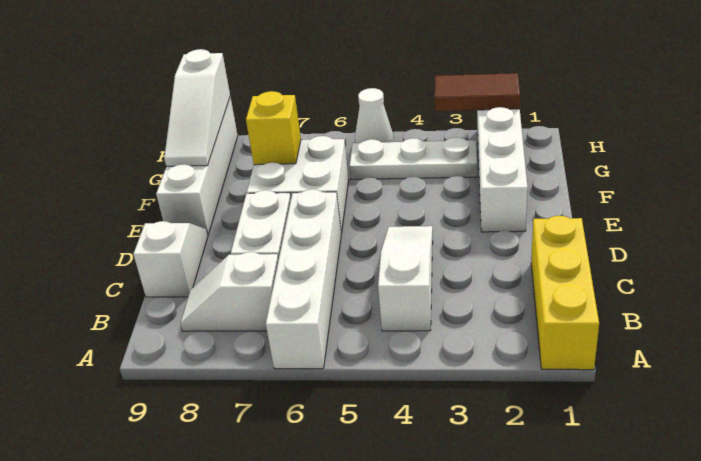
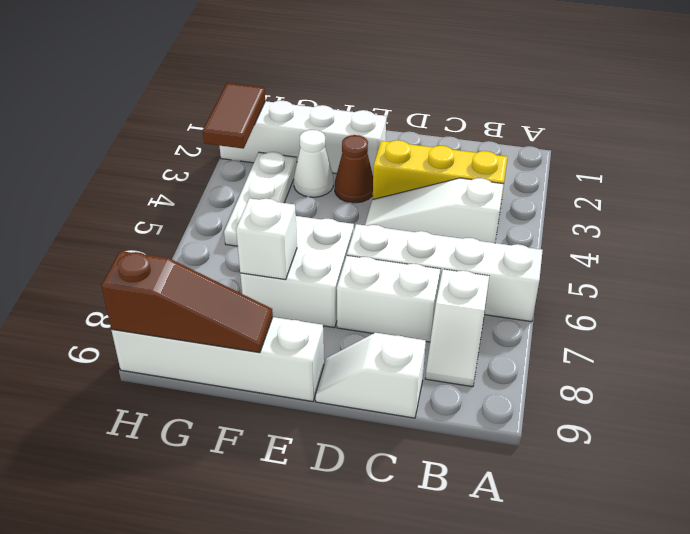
yellow brick A1:C1 level 1 -> yellow brick B3:D3 level 1
none -> brown cone E3 level 1
yellow brick F7 level 2 -> white brick F7 level 2
white slope F9:H9 level 2 top H -> brown slope F9:H9 level 2 top H
white cone H5 level 1 -> white cone F3 level 1

